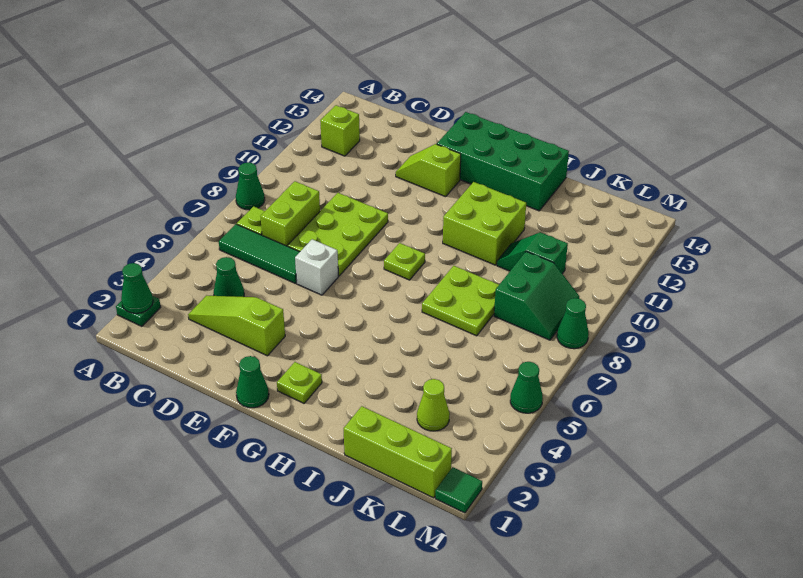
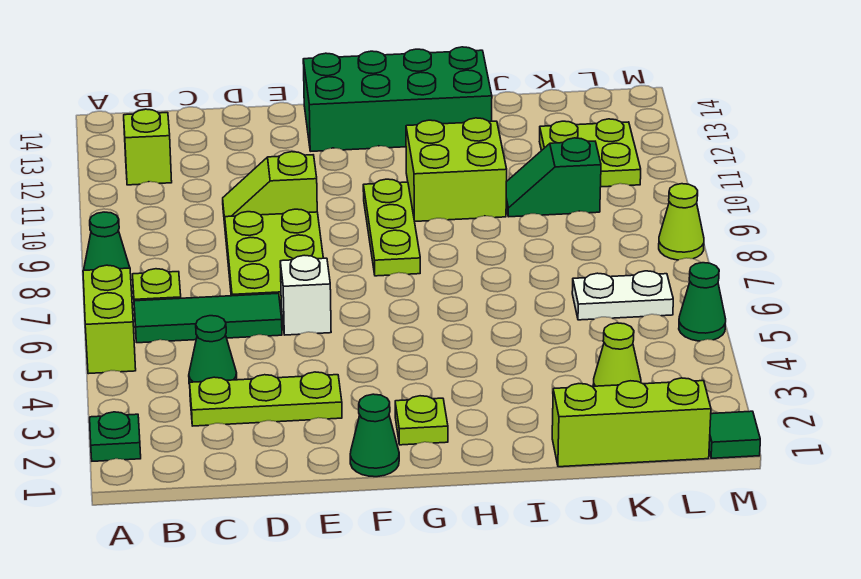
green cone A2 level 2 -> none
lime slope C3:E3 level 1 top E -> lime plate C3:E3 level 1
lime brick C7:C8 level 1 -> lime brick A5:A6 level 1
lime slope E12:F12 level 1 top F -> lime slope D10:E10 level 1 top E
lime plate G8 level 1 -> lime plate G8:G10 level 1
lime plate I7:J8 level 1 -> lime plate K11:L12 level 1
none -> white plate K6:L6 level 1
green slope K8:L9 level 1 top K -> none
green cone M8 level 1 -> lime cone M8 level 1

